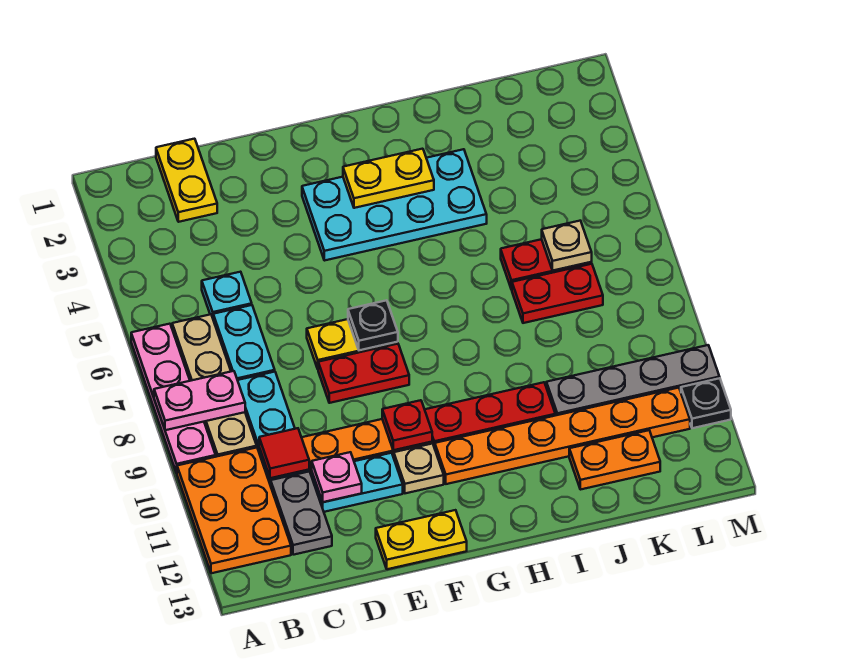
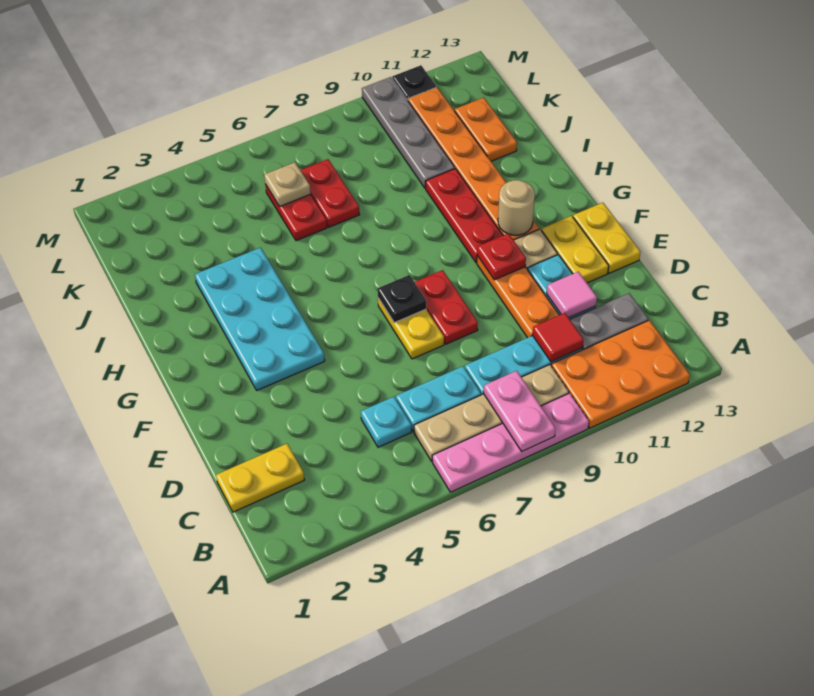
pink plate D11 level 2 -> pink tile D11 level 2
yellow plate G3:H3 level 2 -> yellow plate E12:F12 level 1
none -> tan round brick G11 level 2

